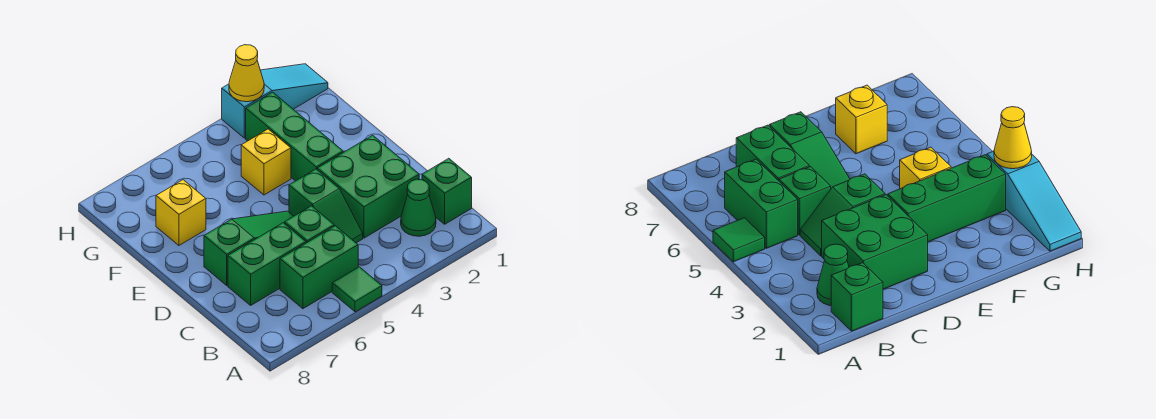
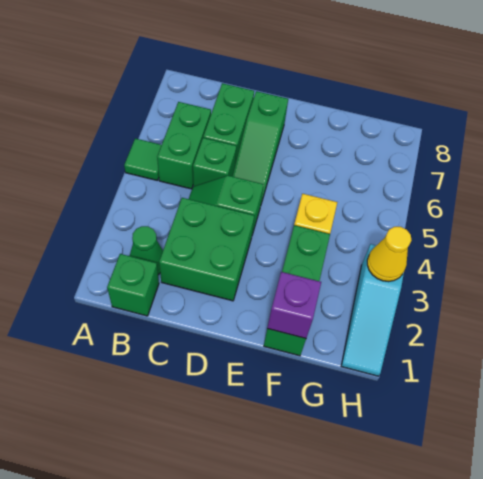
green brick E3:G3 level 1 -> green brick F1:F3 level 1
none -> purple brick F1 level 2
yellow brick F7 level 1 -> none

